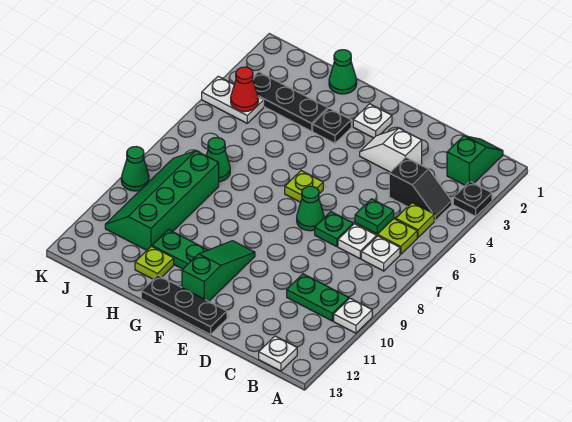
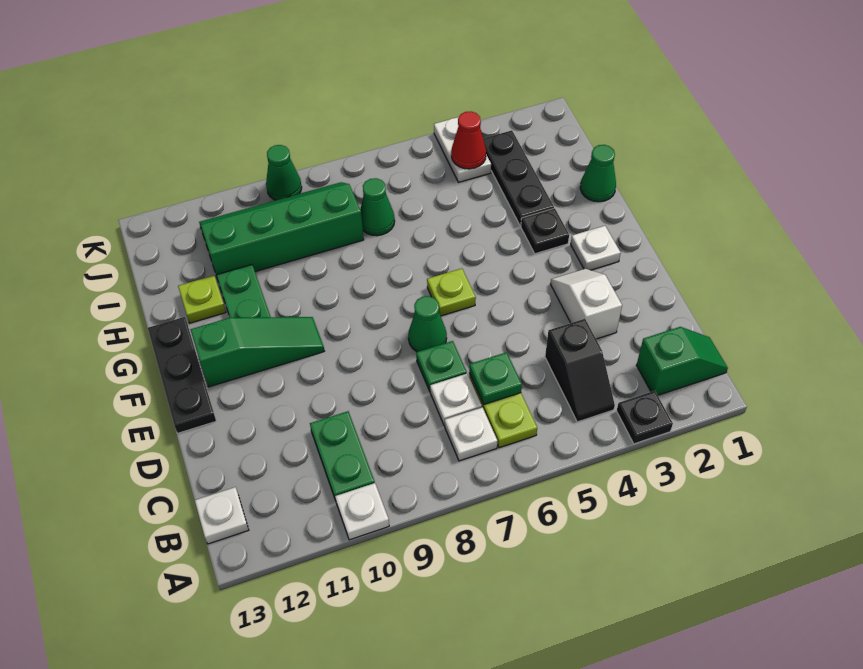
lime plate B5 level 1 -> none

